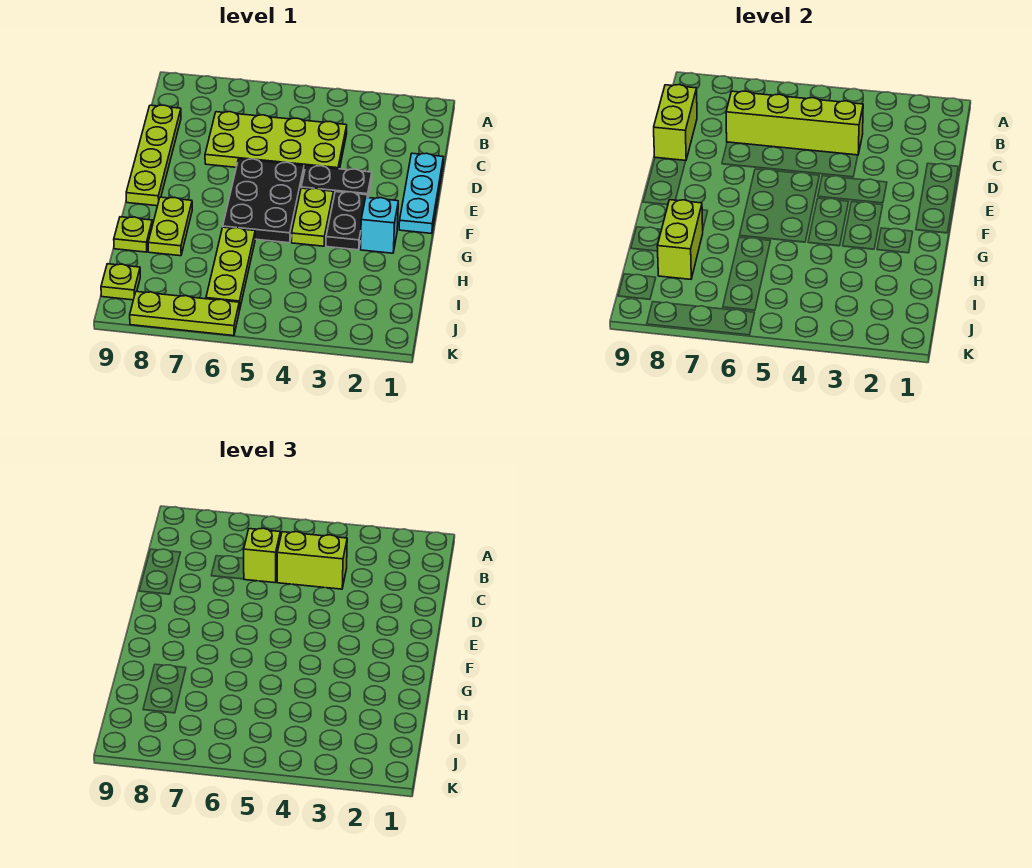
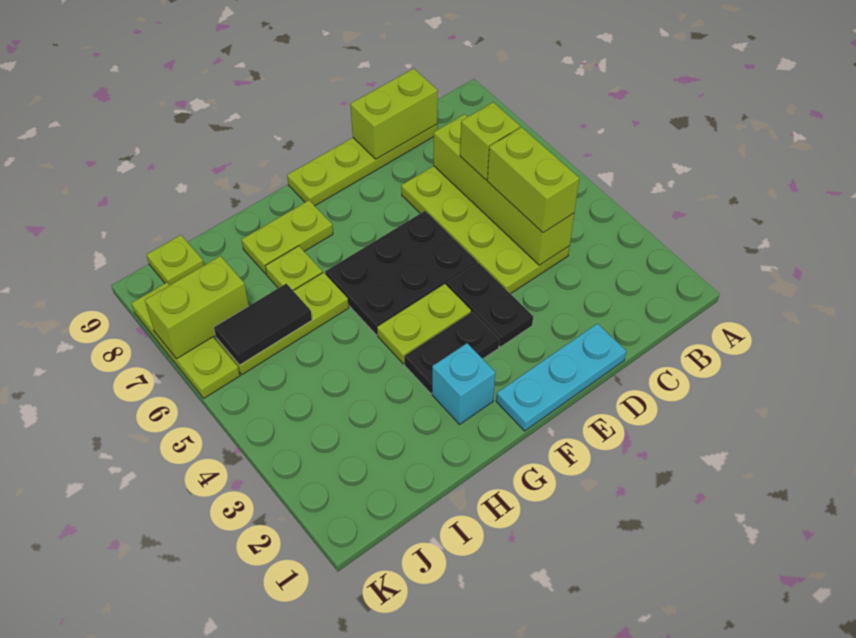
lime brick H8:I8 level 2 -> lime brick J7:K7 level 2
lime plate H9 level 1 -> lime plate H7 level 1
none -> black tile I6:J6 level 2

